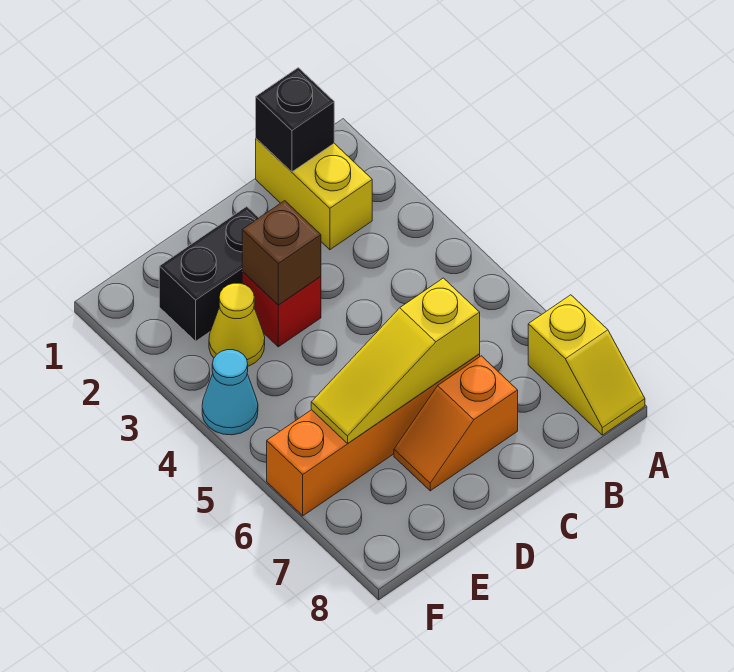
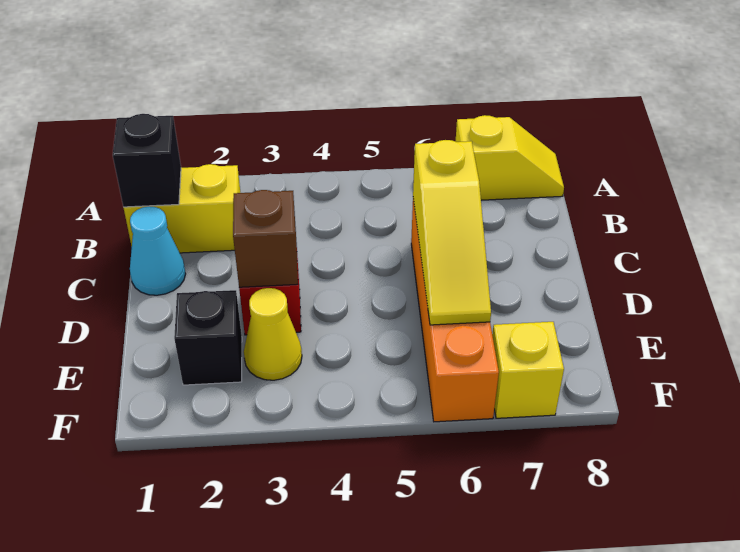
orange slope C7:D7 level 1 top C -> none
black brick D2:E2 level 1 -> black brick E2 level 1
cyan cone F4 level 1 -> cyan cone C1 level 1
none -> yellow brick F7 level 1

